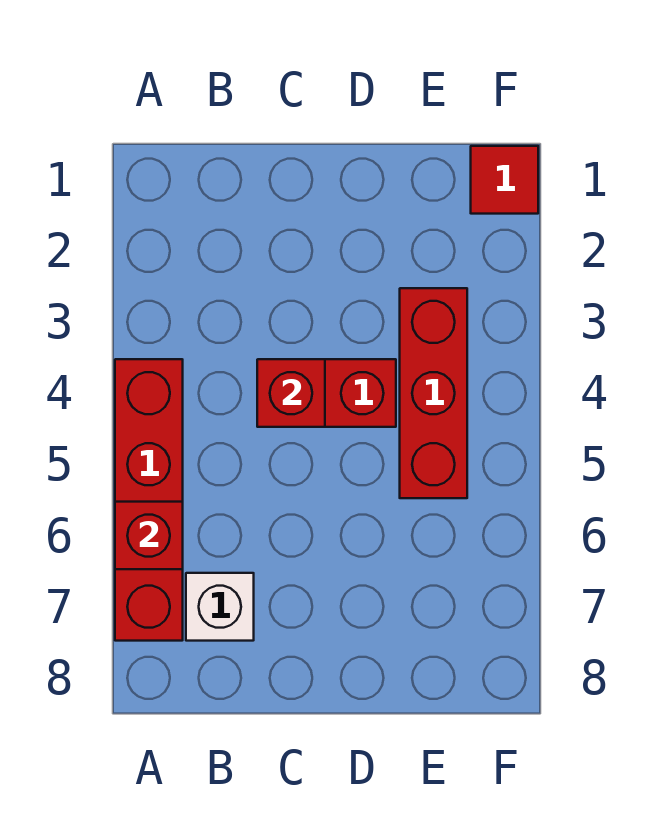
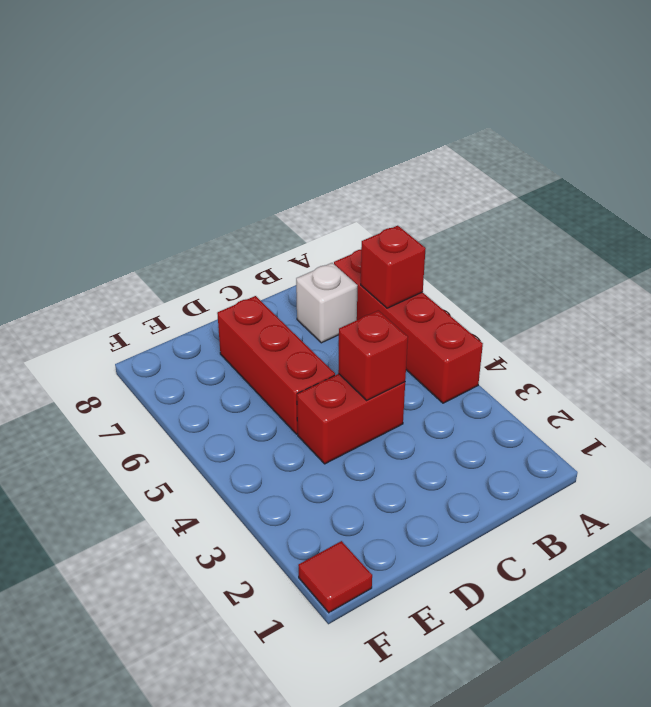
red brick E3:E5 level 1 -> red brick D5:D7 level 1

